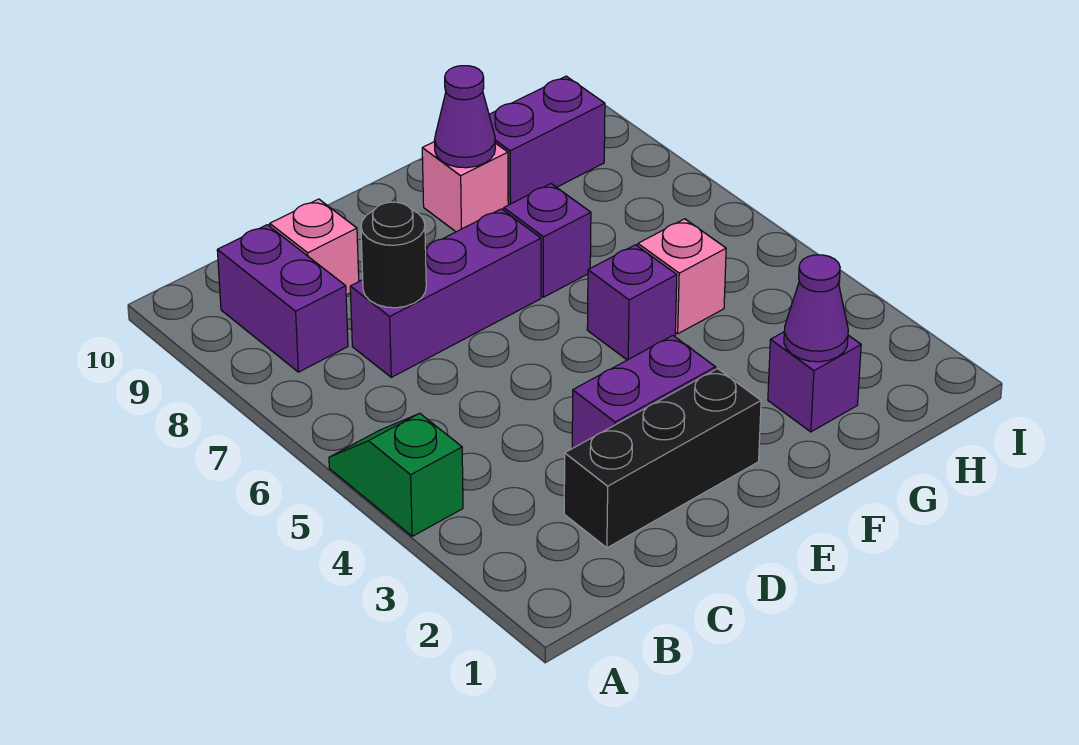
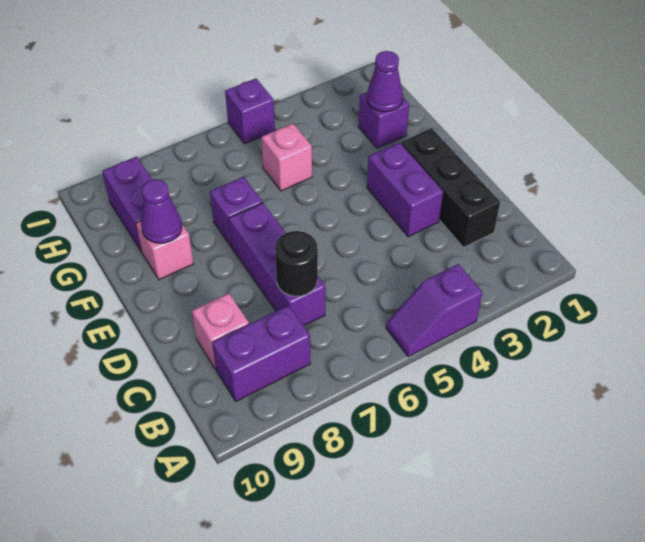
green slope A4:A5 level 1 top 4 -> purple slope A4:A5 level 1 top 4
purple brick F5 level 1 -> purple brick I5 level 1

